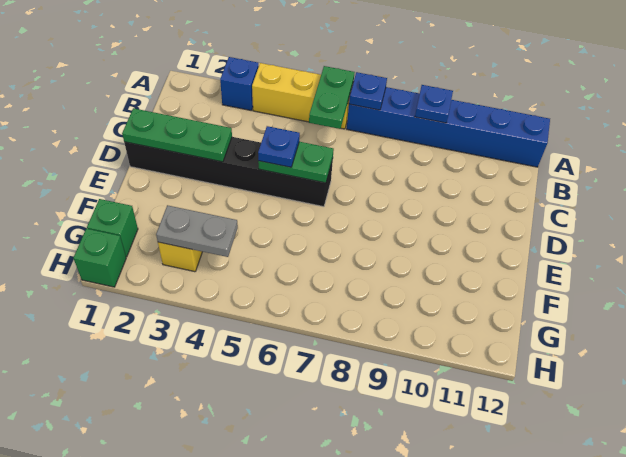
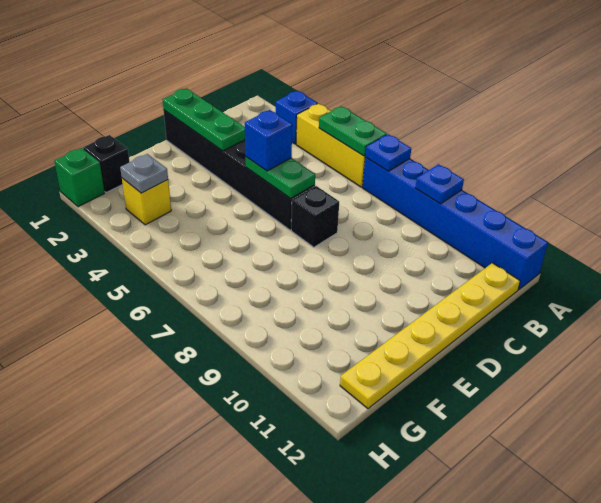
green plate A6:B6 level 2 -> green plate A5:A6 level 2
none -> yellow plate B12:G12 level 1
blue plate D5 level 3 -> blue brick D5 level 3
none -> black brick D7 level 1
green brick G1 level 1 -> black brick G1 level 1
grey plate G3:G4 level 2 -> grey plate G3 level 2

